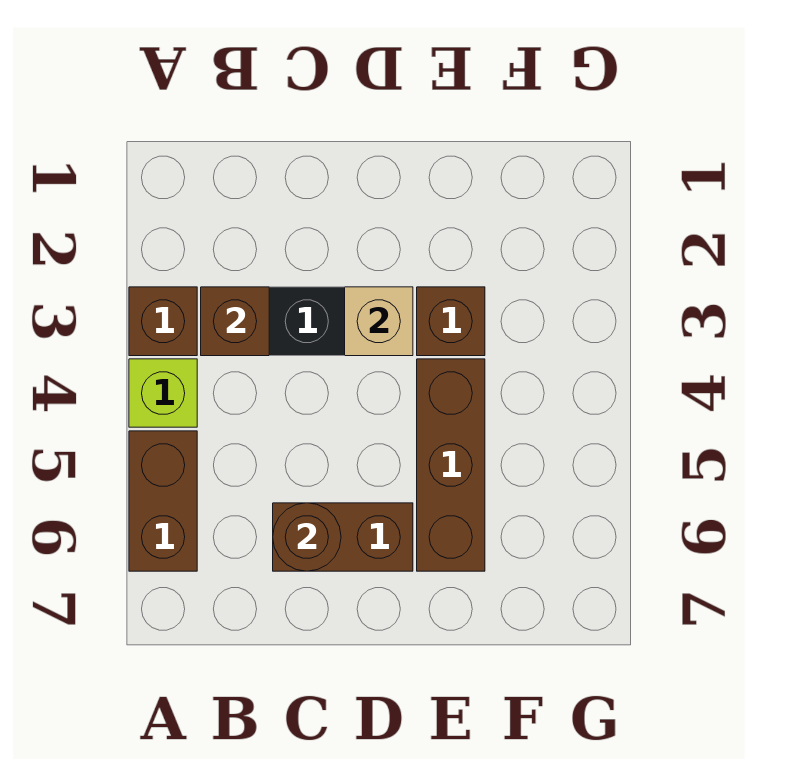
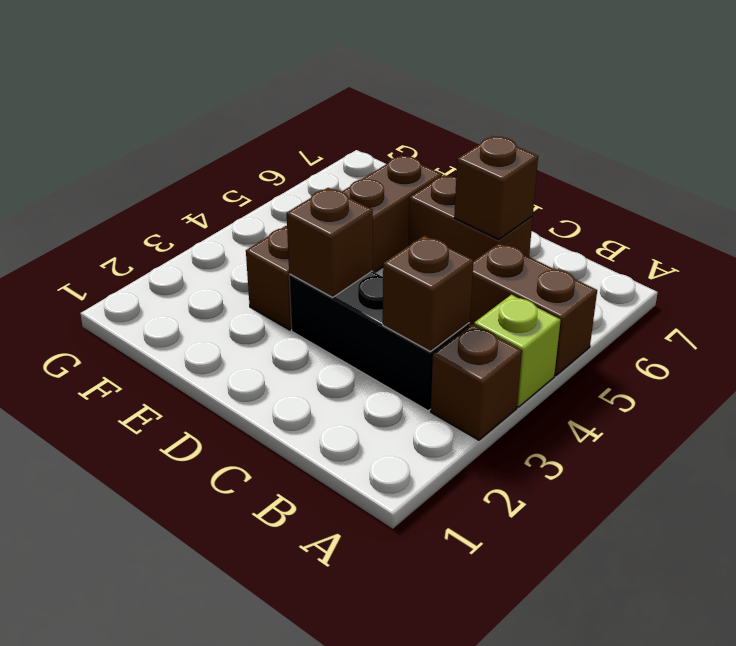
brown brick A5:A6 level 1 -> brown brick A5:B5 level 1
brown round brick C6 level 2 -> brown brick C6 level 2
tan brick D3 level 2 -> brown brick D3 level 2

